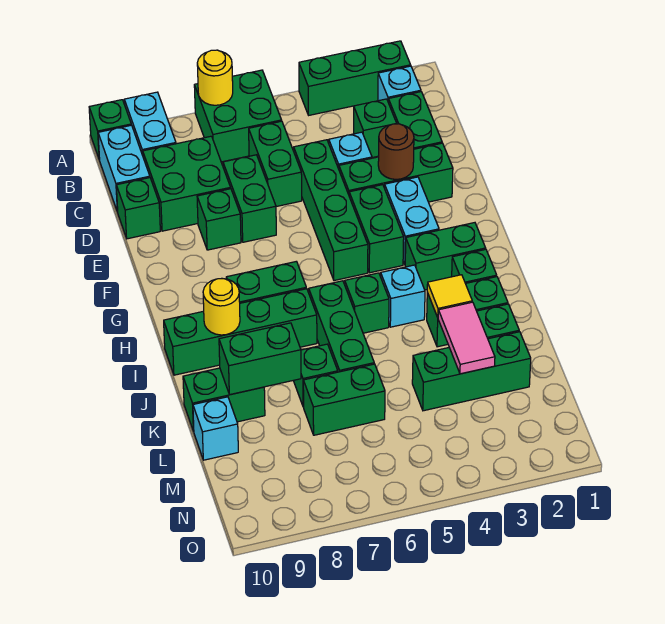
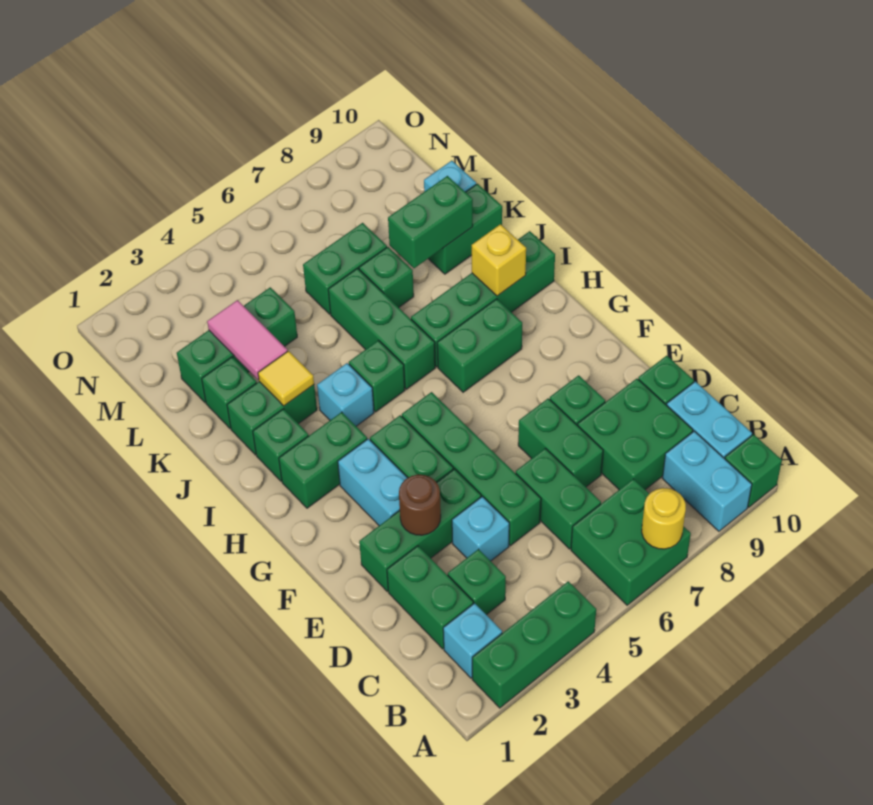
yellow round brick I9 level 2 -> yellow brick I9 level 2

